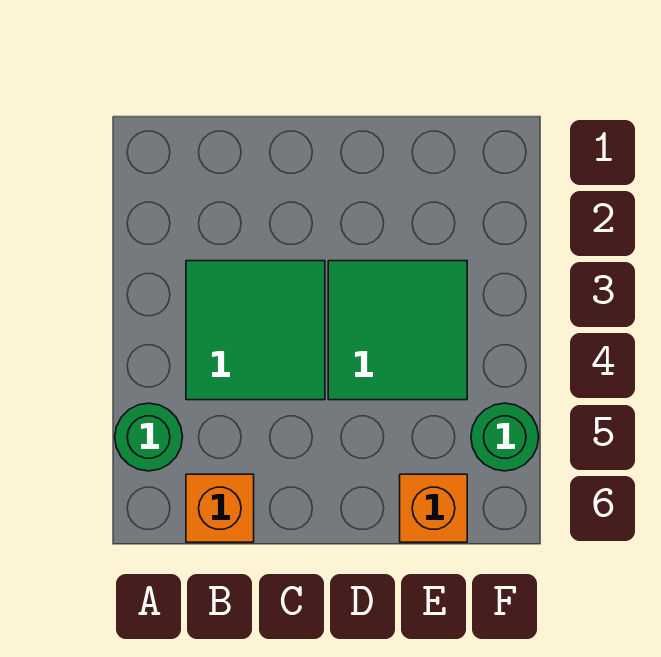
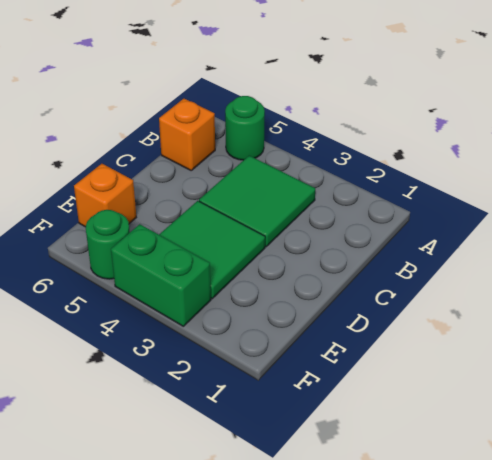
none -> green brick F3:F4 level 1

